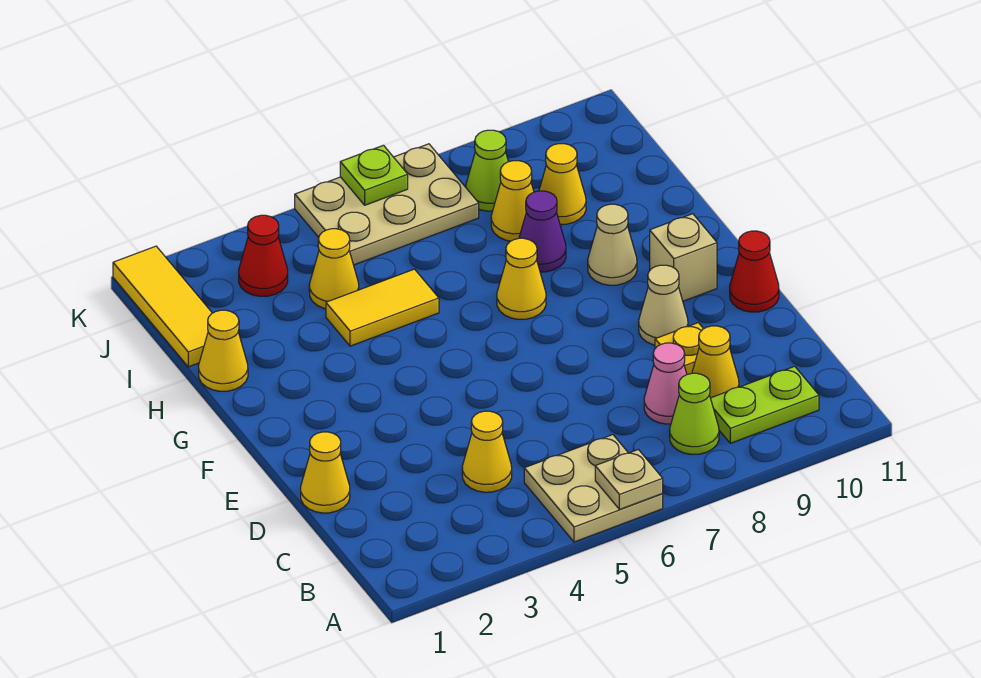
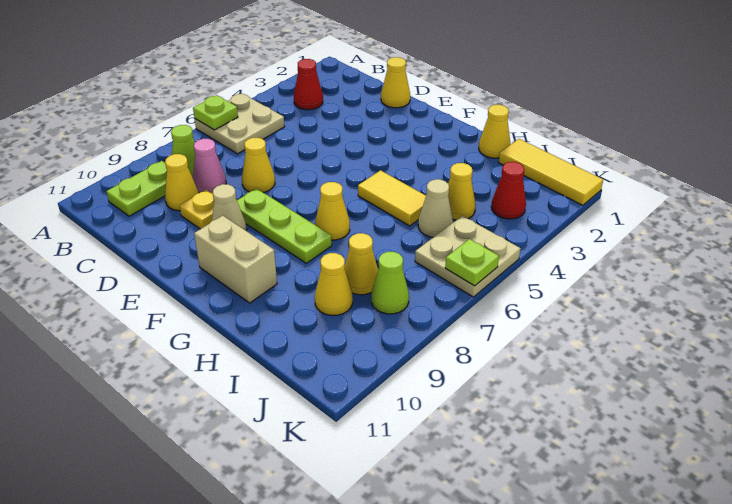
tan plate A6 level 2 -> lime plate A6 level 2
yellow cone C4 level 1 -> yellow cone D7 level 1
none -> lime plate E8:G8 level 1
red cone E11 level 1 -> red cone B3 level 1
tan brick F10 level 1 -> tan brick F10:G10 level 1
tan cone G9 level 1 -> tan cone I5 level 1
yellow tile H4:H5 level 1 -> yellow tile G5:H5 level 1
purple cone H8 level 1 -> none
tan plate J5:K7 level 1 -> tan plate J5:K6 level 1

